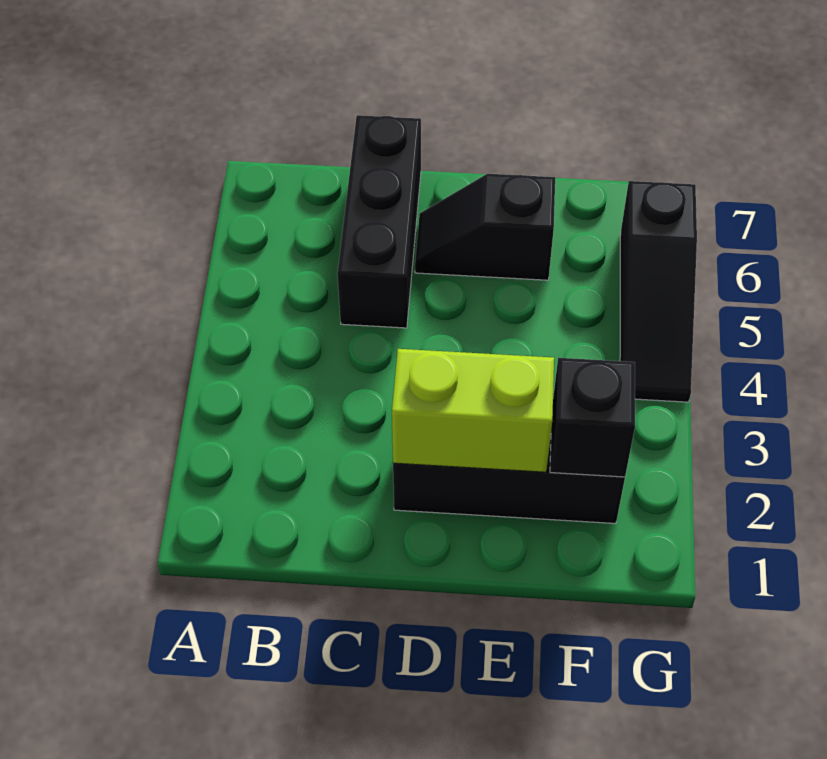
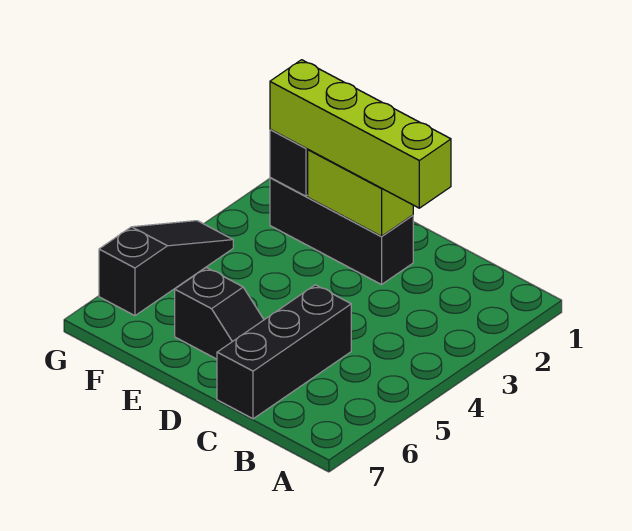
none -> lime brick C2:F2 level 3

